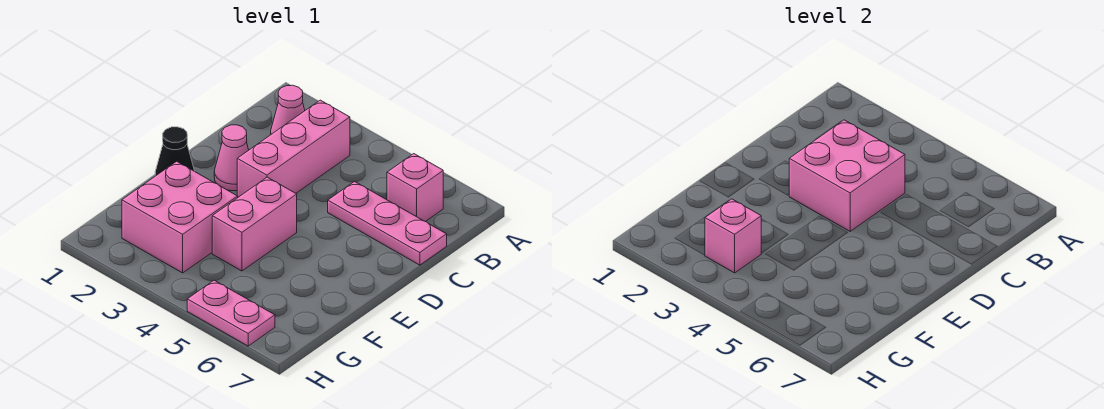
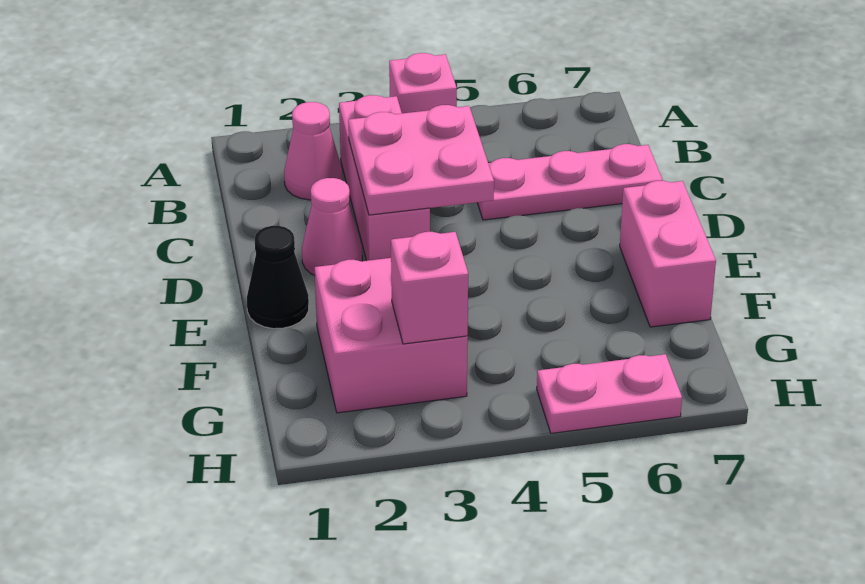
pink brick B6 level 1 -> pink brick A4 level 1
pink brick C3:D4 level 2 -> pink plate C3:D4 level 2
pink brick E4:F4 level 1 -> pink brick E7:F7 level 1

